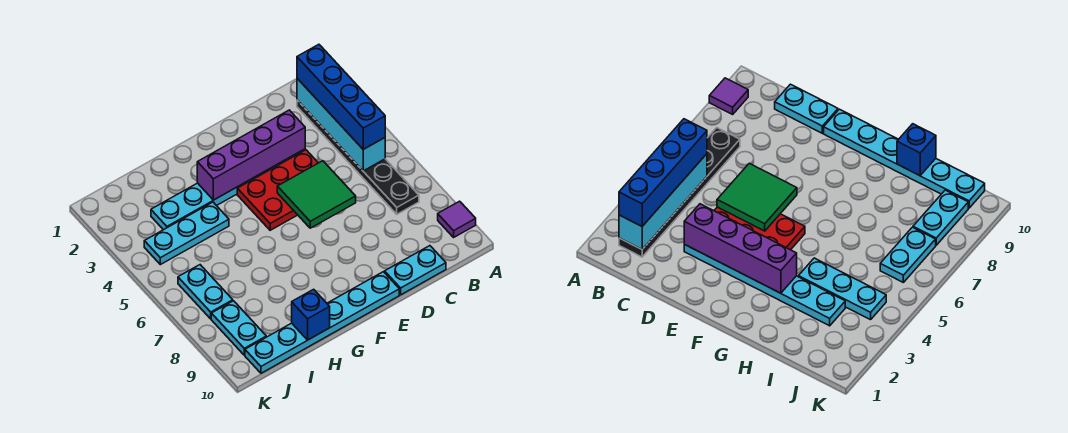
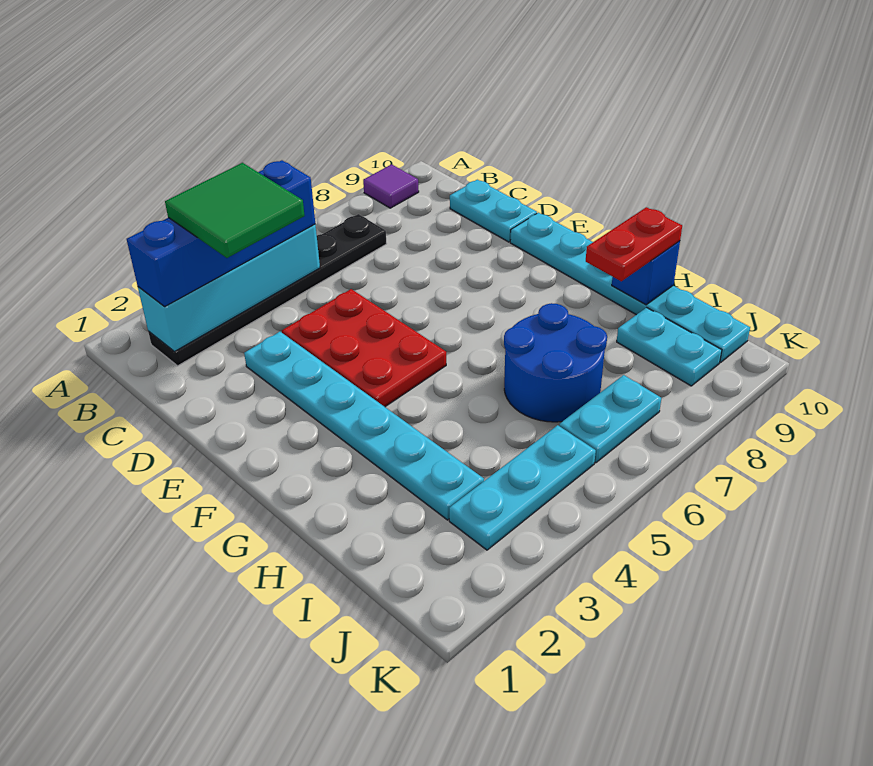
purple brick D3:G3 level 2 -> none
green tile D5:E6 level 2 -> green tile B3:C4 level 4
cyan plate H4:J4 level 1 -> cyan plate J3:J5 level 1
none -> blue round brick H6:I7 level 1
none -> red plate H9:H10 level 3
cyan plate J8:J9 level 1 -> cyan plate I9:J9 level 1

